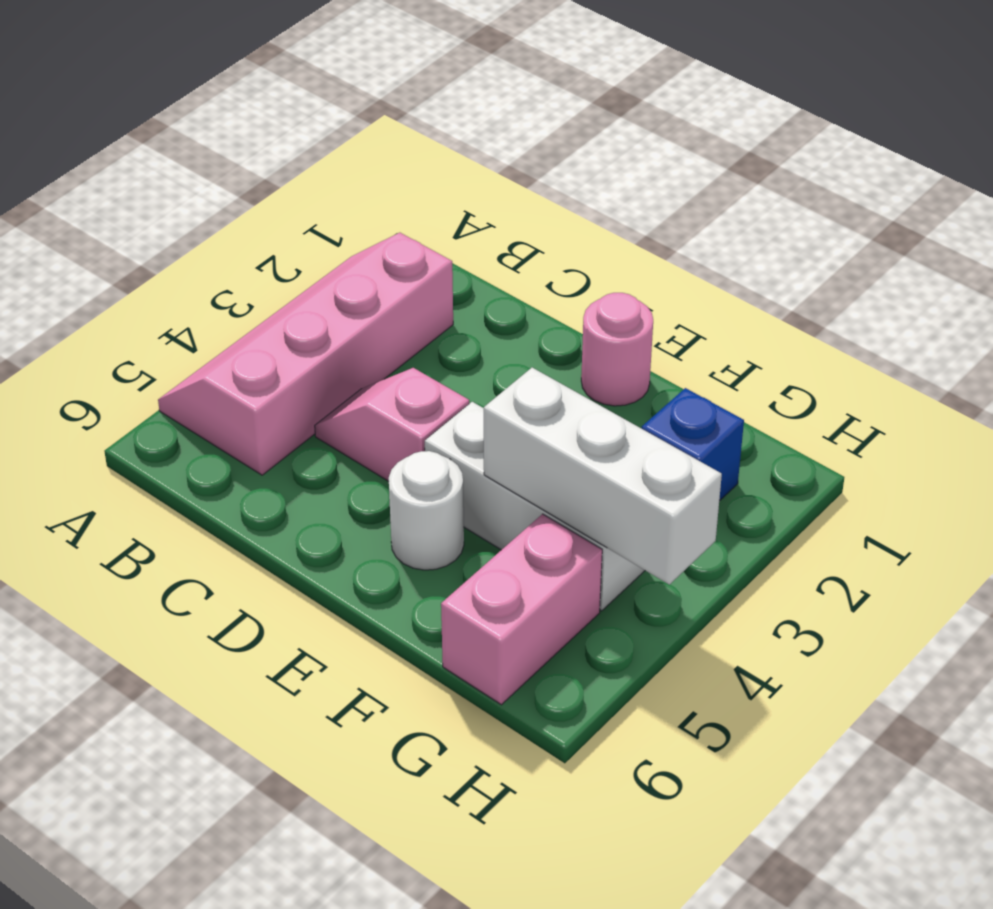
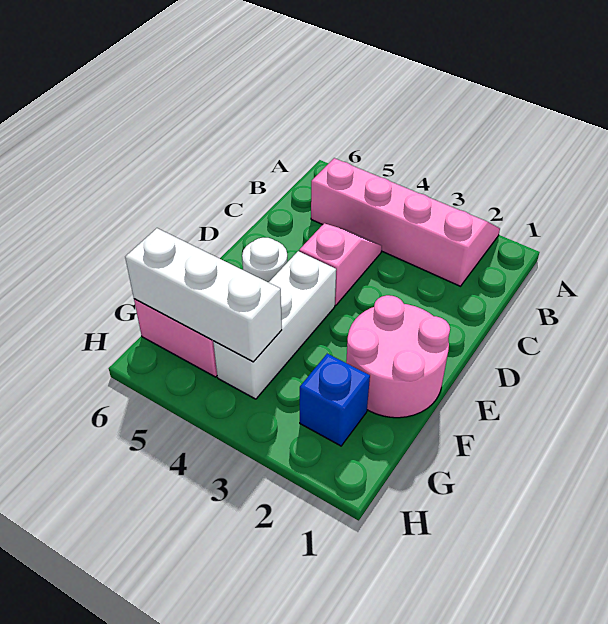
pink round brick E1 level 1 -> pink round brick E1:F2 level 1
white brick F4:H4 level 2 -> white brick G4:G6 level 2

